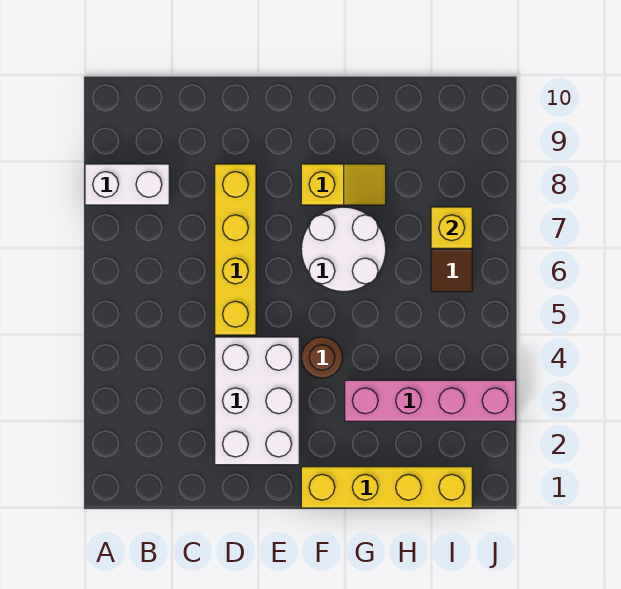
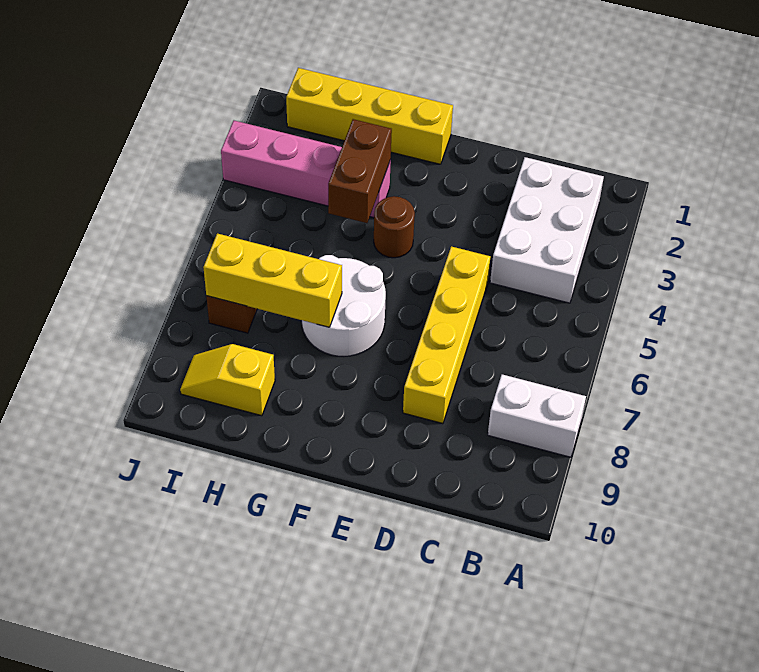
white brick D2:E4 level 1 -> white brick B2:C4 level 1
yellow slope F8:G8 level 1 top F -> yellow slope H9:I9 level 1 top H
none -> brown brick G3:G4 level 2
yellow brick I7 level 2 -> yellow brick G7:I7 level 2

